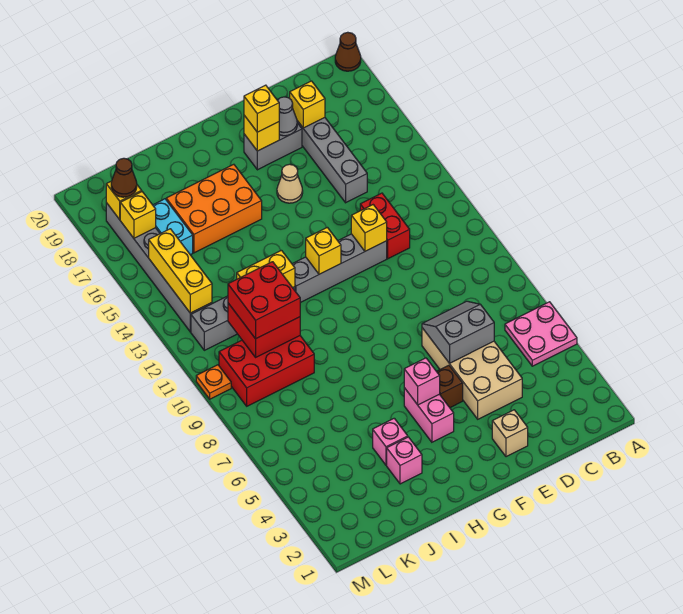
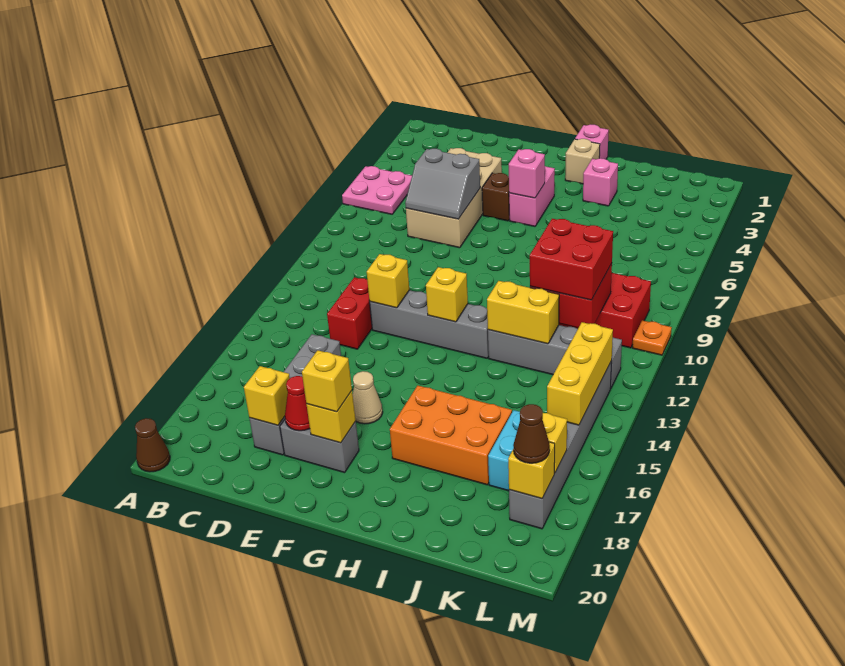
tan brick E2 level 1 -> tan brick H2 level 1
grey cone E18 level 2 -> red cone E18 level 2
pink brick I4 level 1 -> pink brick H1 level 1

